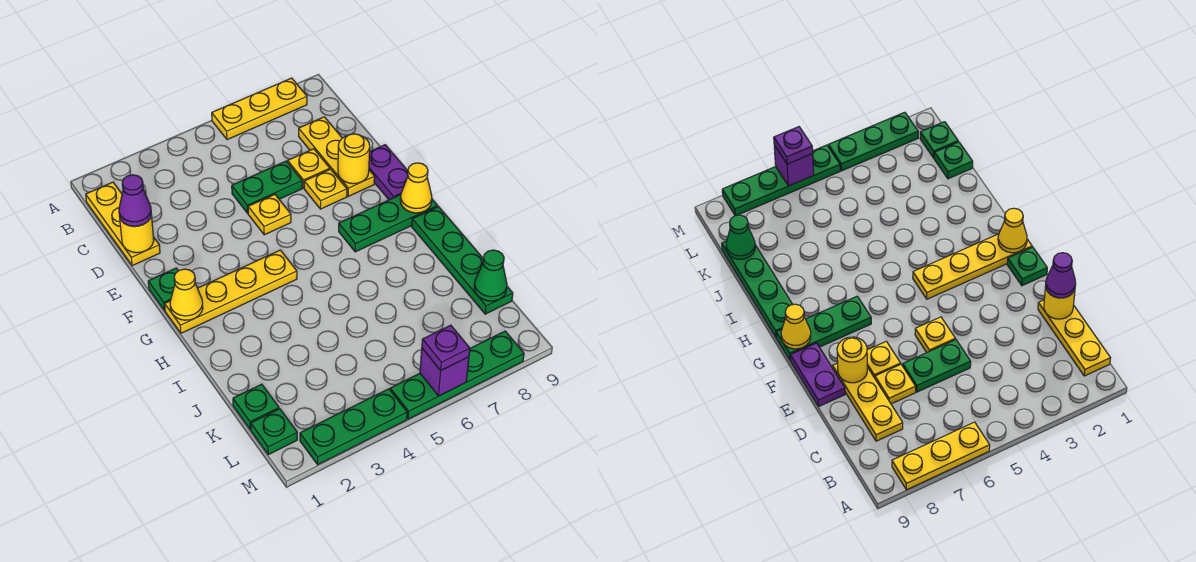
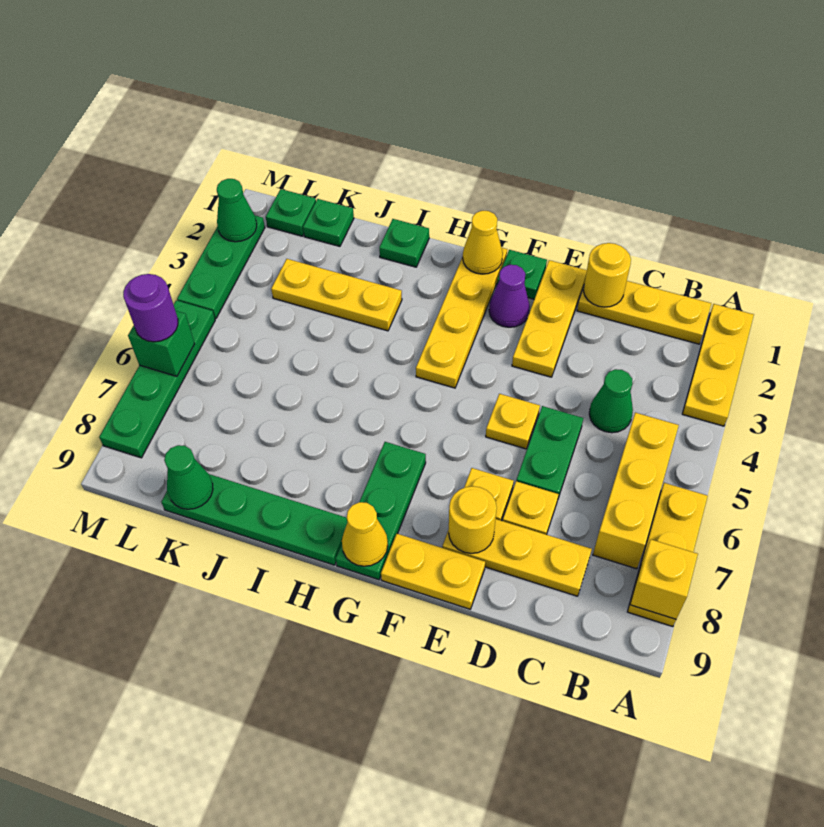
none -> yellow plate A1:A3 level 1
none -> yellow brick A8 level 2
none -> yellow brick B5:B7 level 1
none -> green cone C4 level 1
purple cone D1 level 3 -> purple cone F2 level 1
none -> yellow plate E1:E3 level 1
purple plate E9:F9 level 1 -> yellow plate E9:F9 level 1
none -> green plate I1 level 1
none -> yellow plate I3:K3 level 1
none -> green cone M2 level 2
purple brick M6 level 2 -> green brick M6 level 2
purple plate M6 level 3 -> purple round brick M6 level 3

